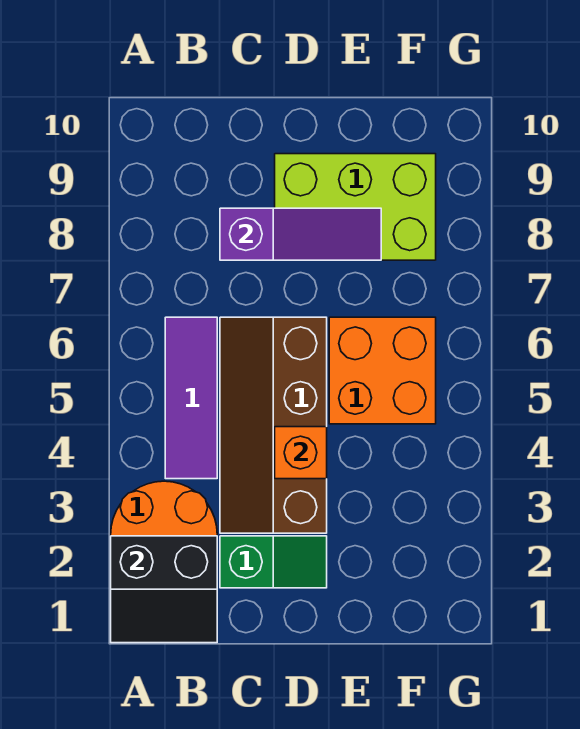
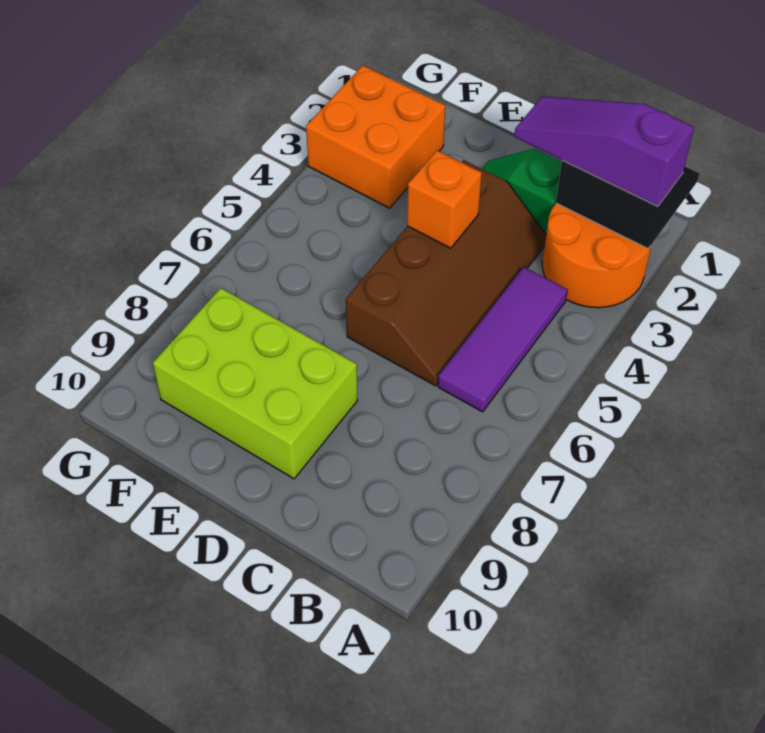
purple slope C8:E8 level 2 top C -> purple slope A2:C2 level 3 top A
orange brick E5:F6 level 1 -> orange brick F2:G3 level 1

